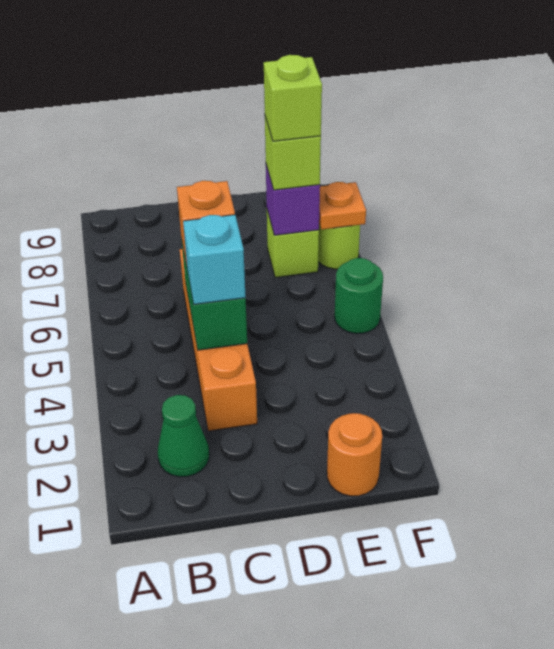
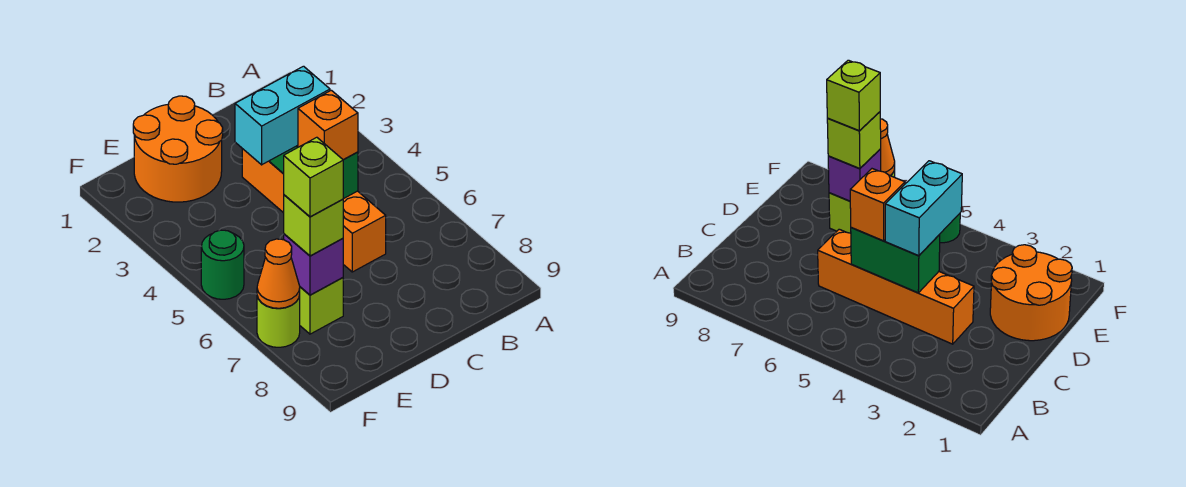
green cone B2 level 1 -> none
cyan brick C4 level 3 -> cyan brick C4:D4 level 3
orange round brick E1 level 1 -> orange round brick D1:E2 level 1
orange plate F7 level 2 -> orange cone F7 level 2

